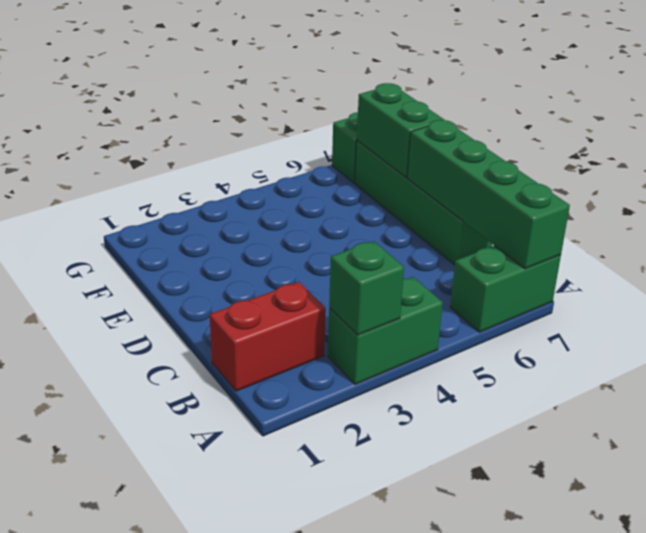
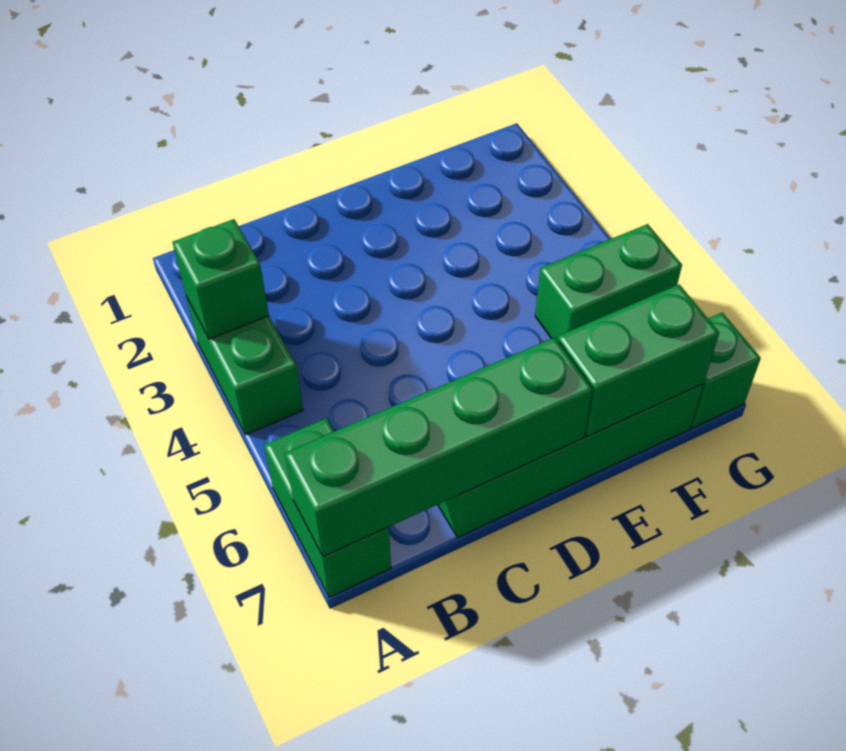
red brick B1:B2 level 1 -> none
none -> green brick F5:G5 level 1

